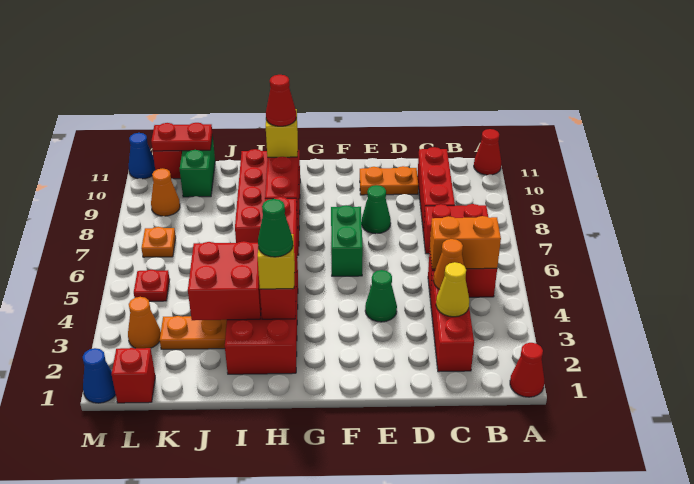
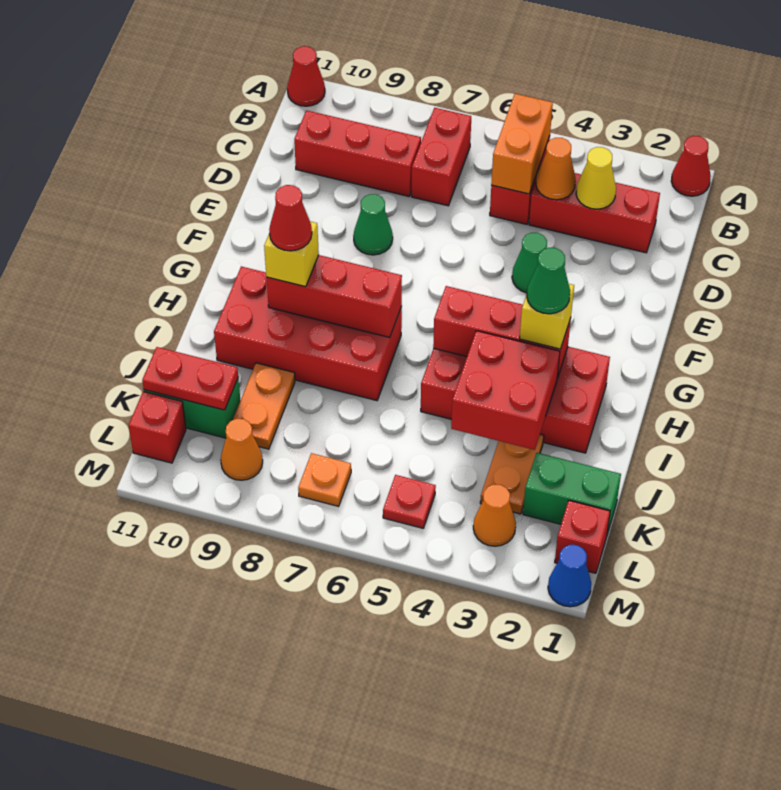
orange plate D10:E10 level 1 -> orange plate J9:K9 level 1
green brick F6:F7 level 1 -> green brick K1:K2 level 1
red brick H3:H6 level 2 -> red brick H3:H5 level 2
red plate K11:L11 level 2 -> red plate K10:K11 level 2
blue cone M11 level 1 -> none

